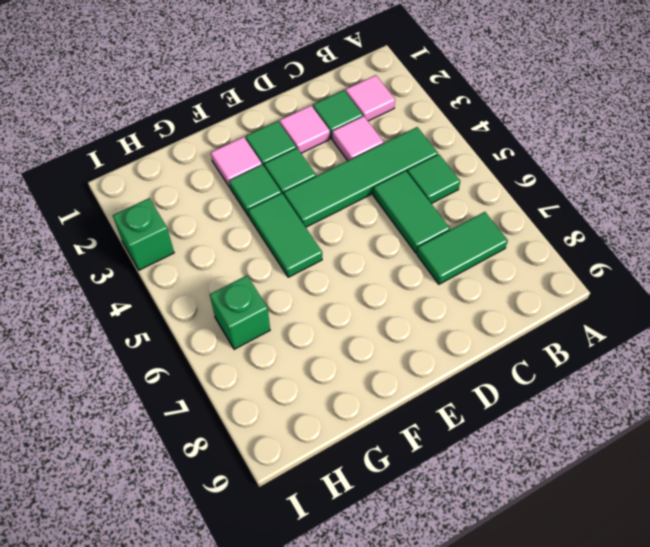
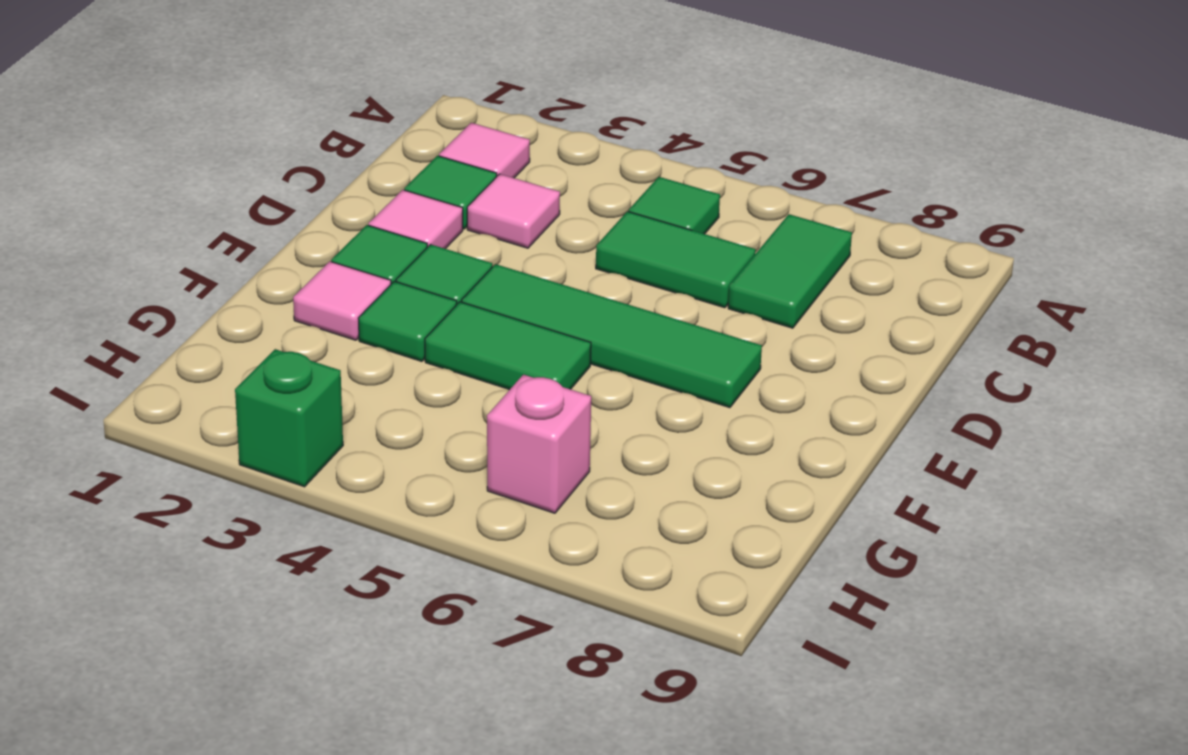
green tile B4:E4 level 1 -> green tile E4:E7 level 1
green brick H6 level 1 -> pink brick H6 level 1

